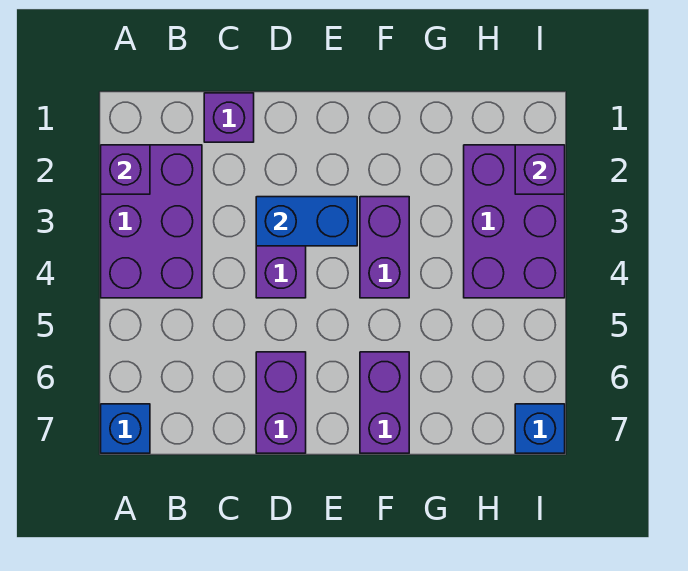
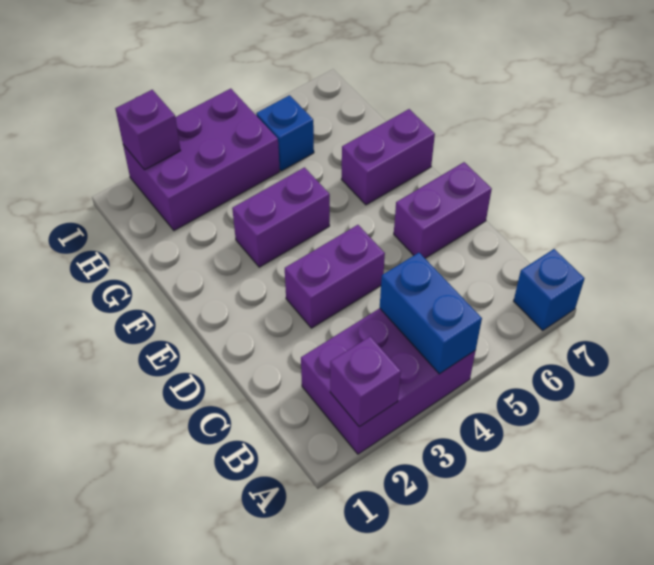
purple brick C1 level 1 -> none
blue brick D3:E3 level 2 -> blue brick A4:B4 level 2
blue brick I7 level 1 -> blue brick H5 level 1

